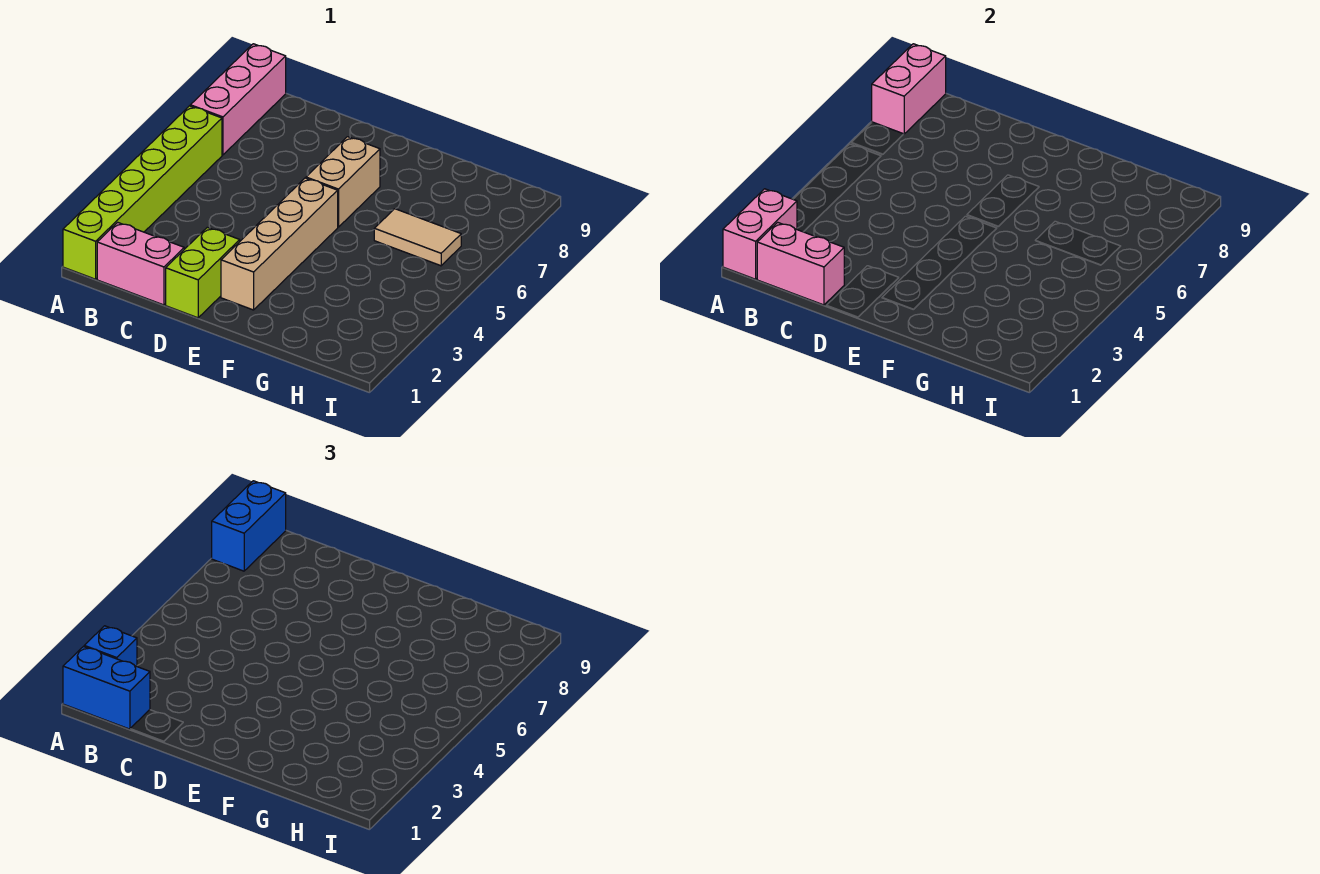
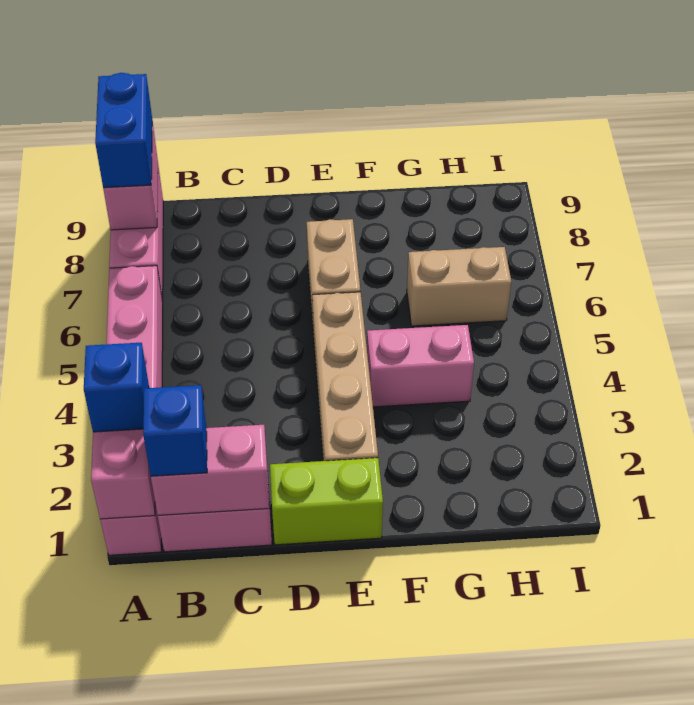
lime brick A1:A6 level 1 -> pink brick A1:A6 level 1
blue brick A1:B1 level 3 -> blue brick B1 level 3
lime brick D1:D2 level 1 -> lime brick D1:E1 level 1
none -> pink brick F4:G4 level 1
tan tile G6:H6 level 1 -> tan brick G6:H6 level 1

